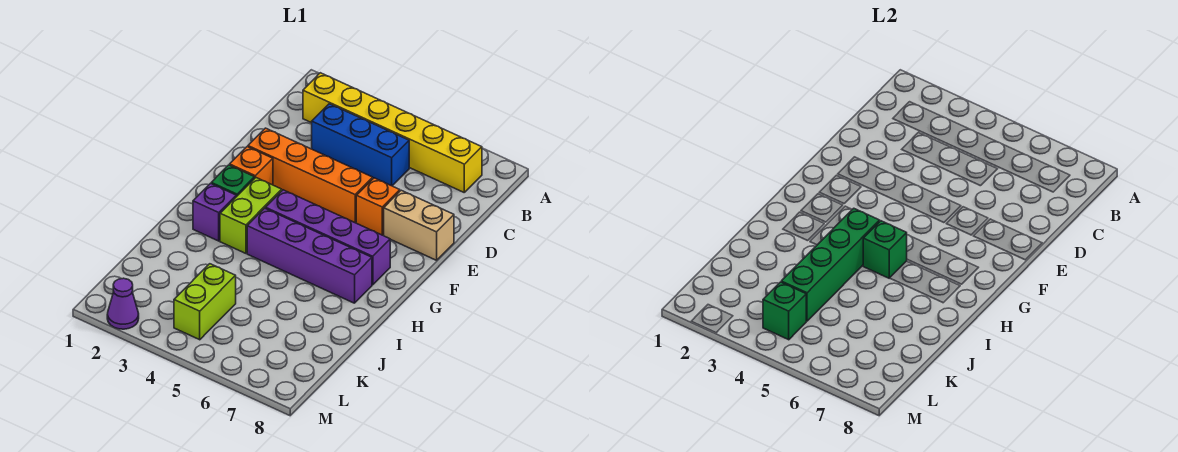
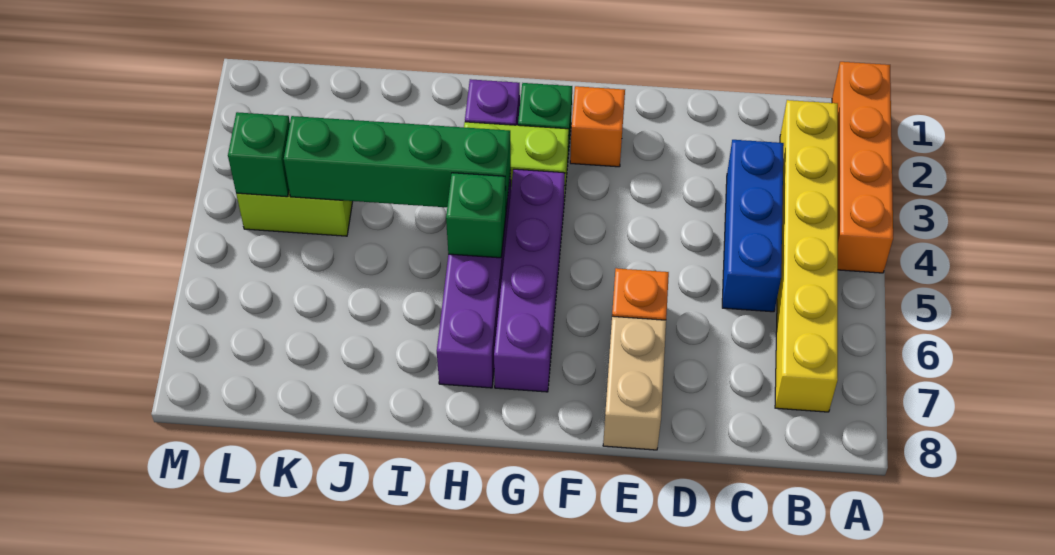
orange brick E2:E5 level 1 -> orange brick A1:A4 level 1
purple cone M2 level 1 -> none

